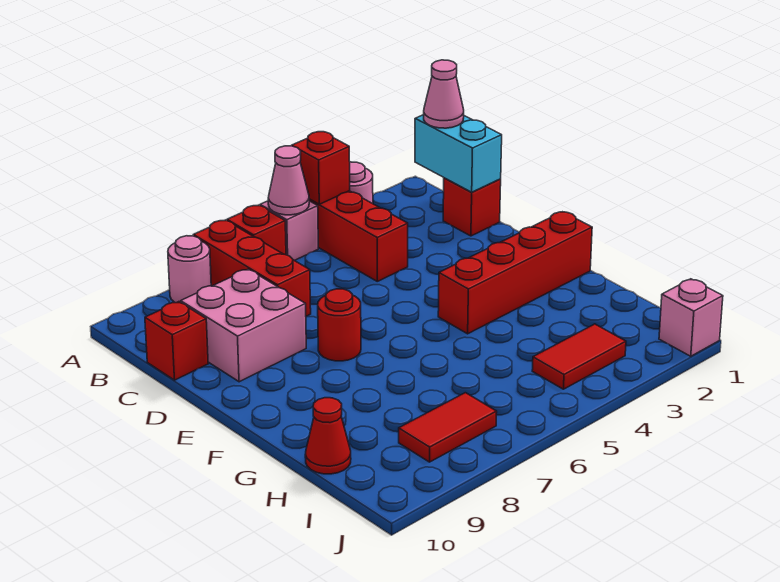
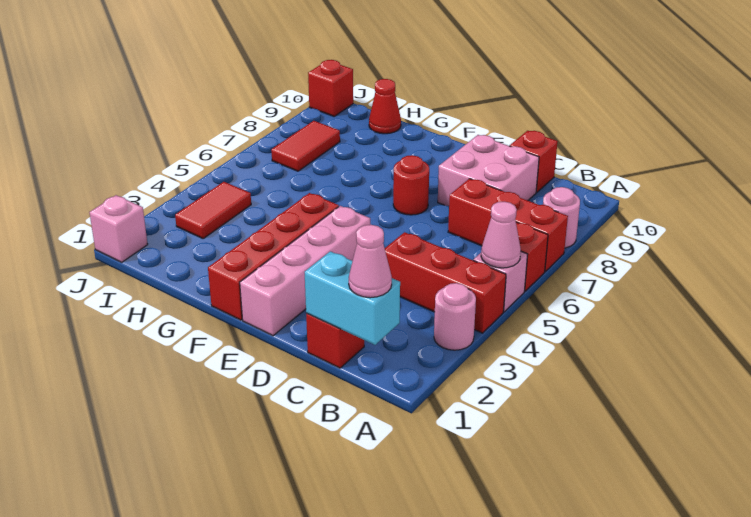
red brick A4 level 2 -> red brick J10 level 1
none -> pink brick E1:E4 level 1

